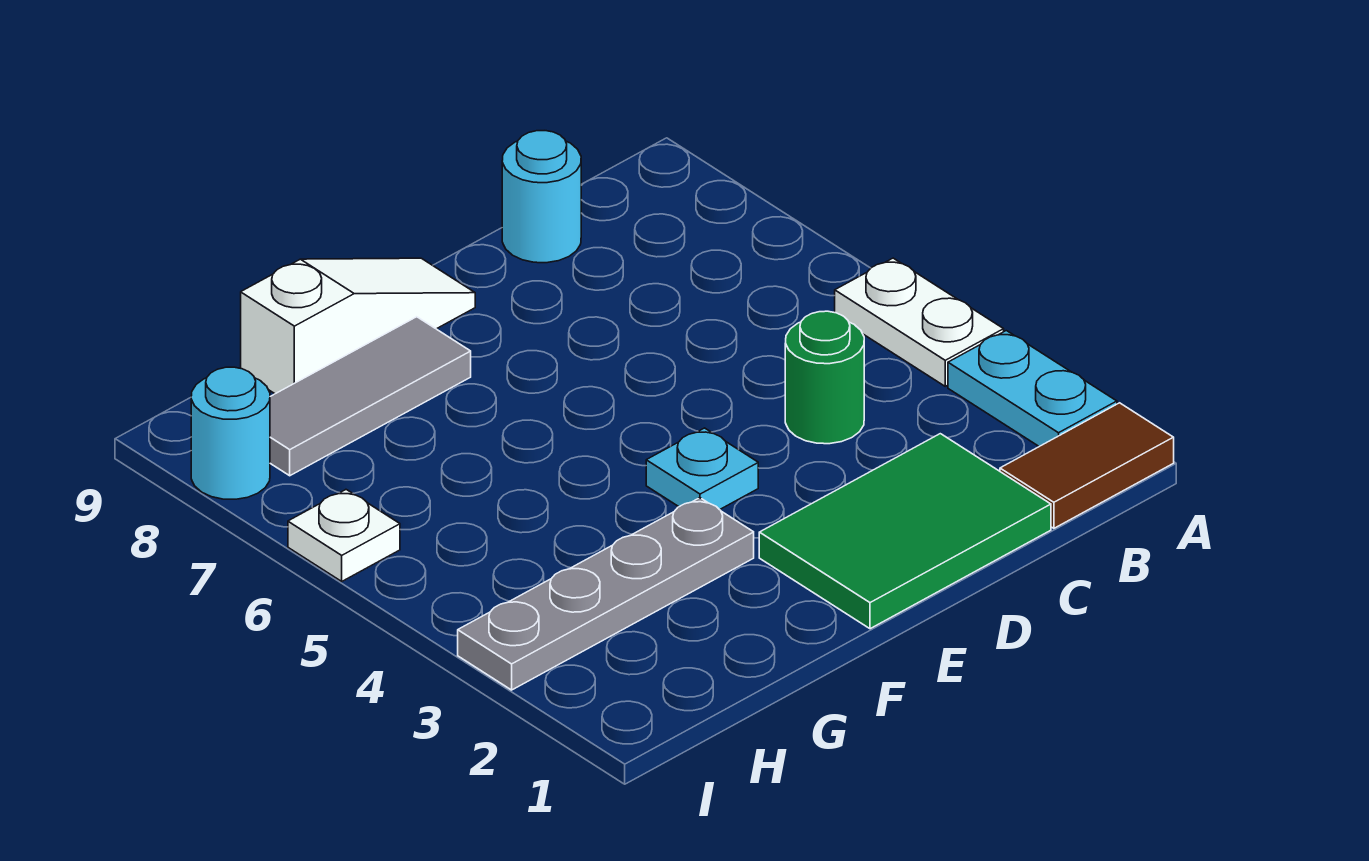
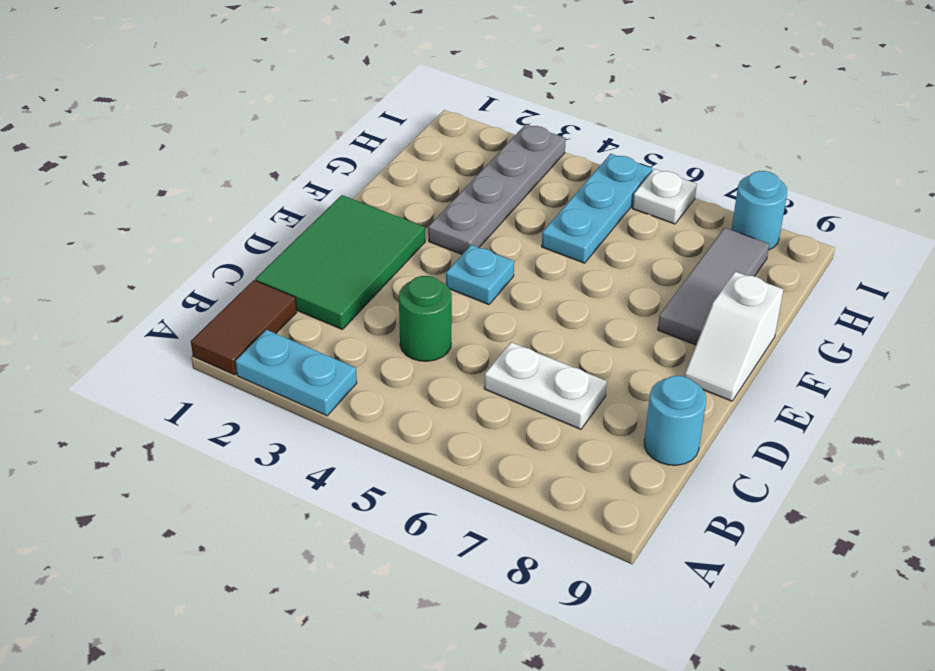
white plate A4:A5 level 1 -> white plate C6:C7 level 1
white slope E9:G9 level 1 top G -> white slope E9:F9 level 1 top F
none -> cyan plate G5:I5 level 1

